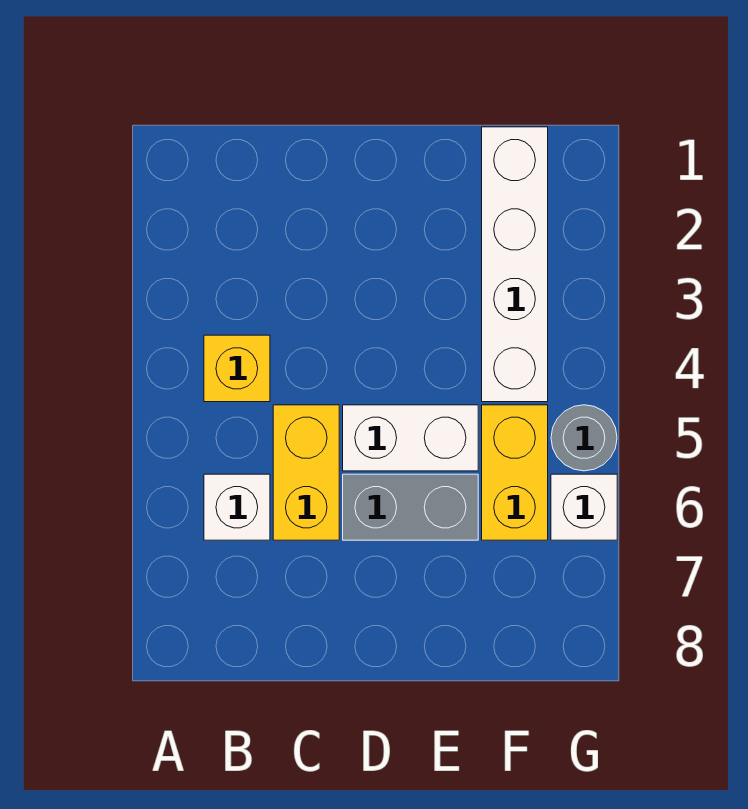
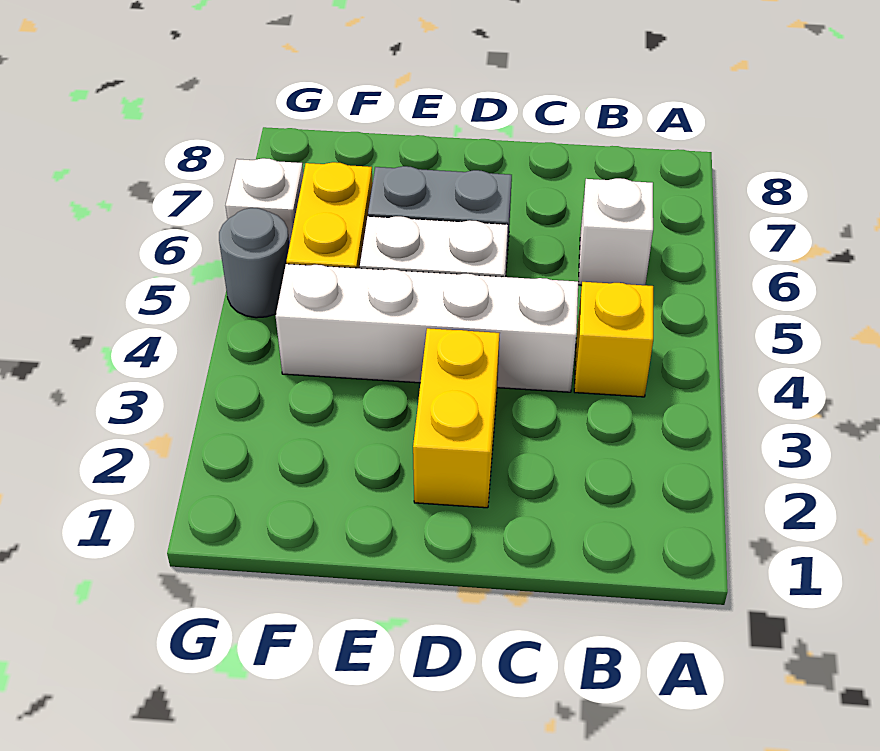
yellow brick C5:C6 level 1 -> yellow brick D2:D3 level 1
white brick F1:F4 level 1 -> white brick C4:F4 level 1

